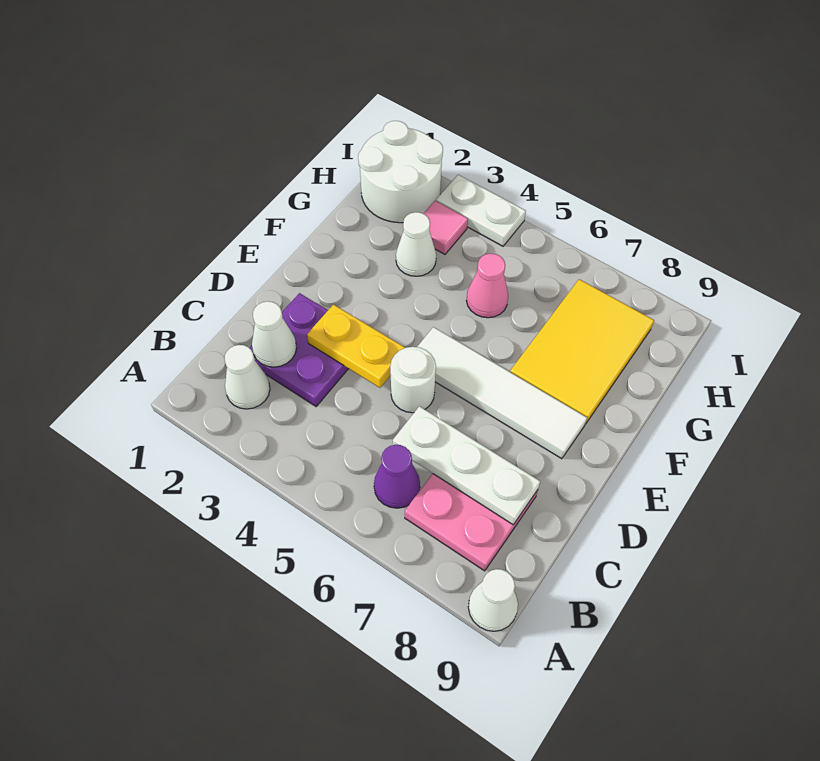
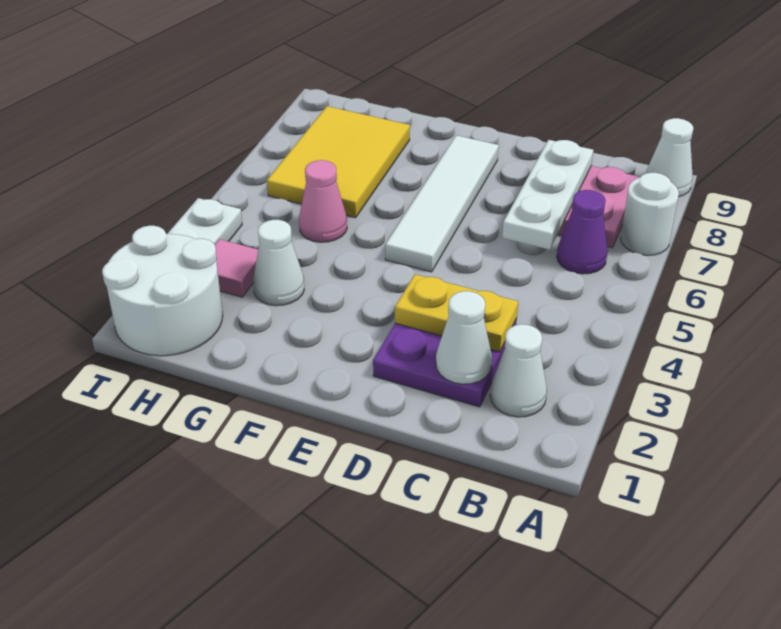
yellow plate D3:D4 level 2 -> yellow plate C3:D3 level 2
white round brick D5 level 1 -> white round brick A7 level 1
yellow tile F7:H8 level 1 -> yellow tile G6:H8 level 1

